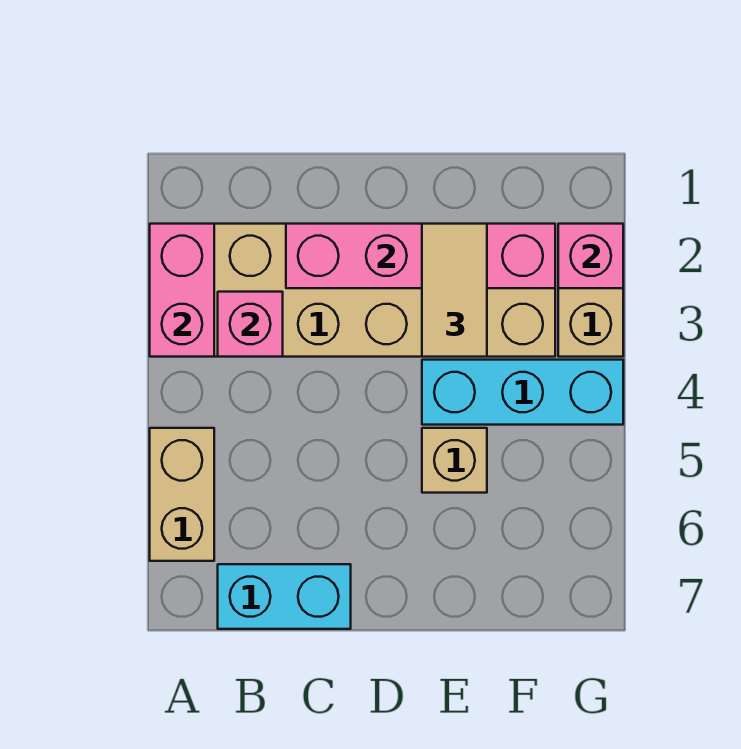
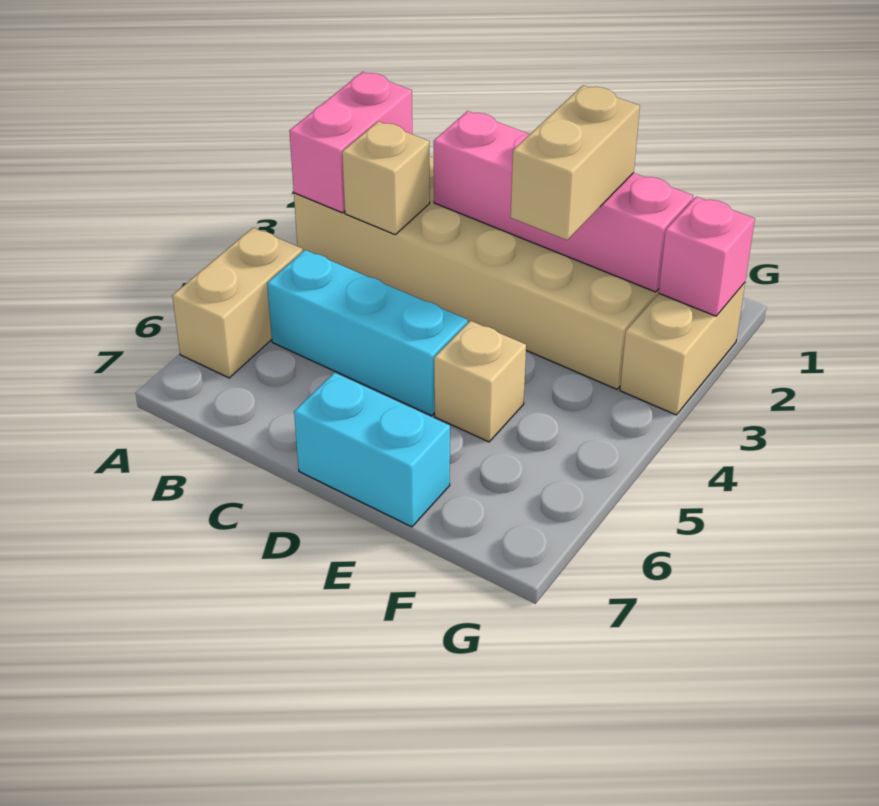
pink brick B3 level 2 -> tan brick B3 level 2
cyan brick B7:C7 level 1 -> cyan brick D7:E7 level 1
tan tile E2:E3 level 3 -> tan brick E2:E3 level 3
cyan brick E4:G4 level 1 -> cyan brick B5:D5 level 1

